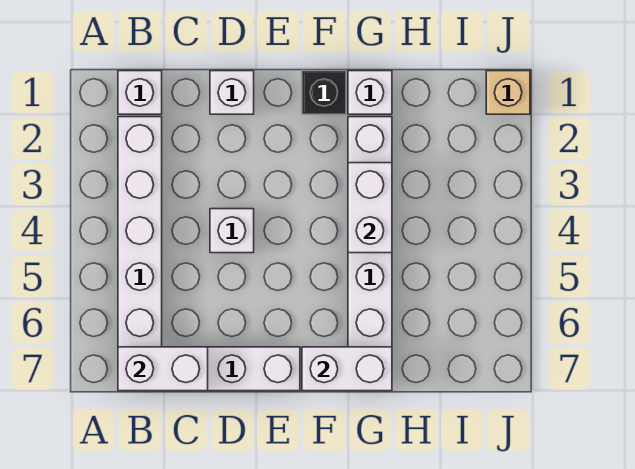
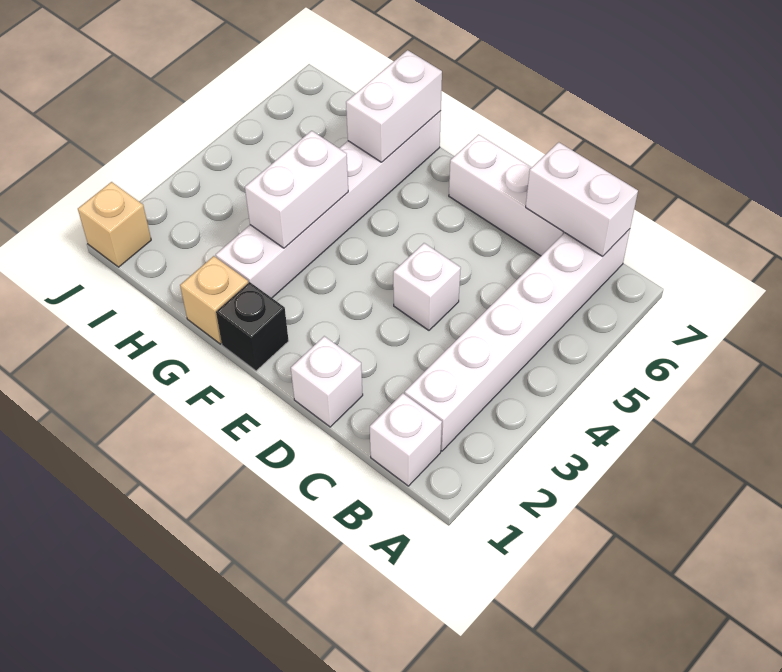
white brick F7:G7 level 2 -> white brick G6:G7 level 2
white brick G1 level 1 -> tan brick G1 level 1

